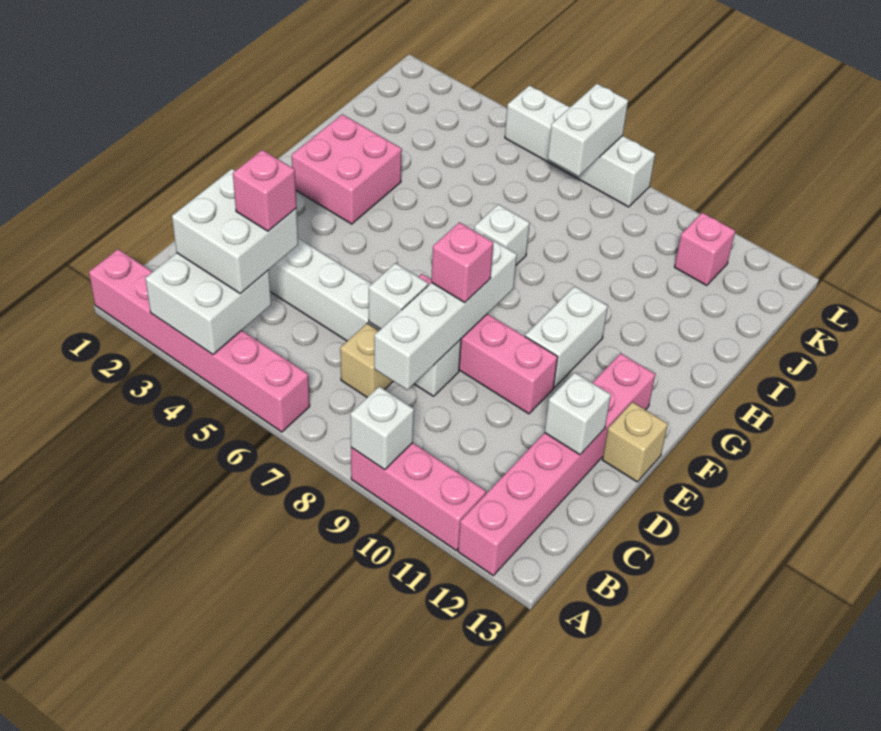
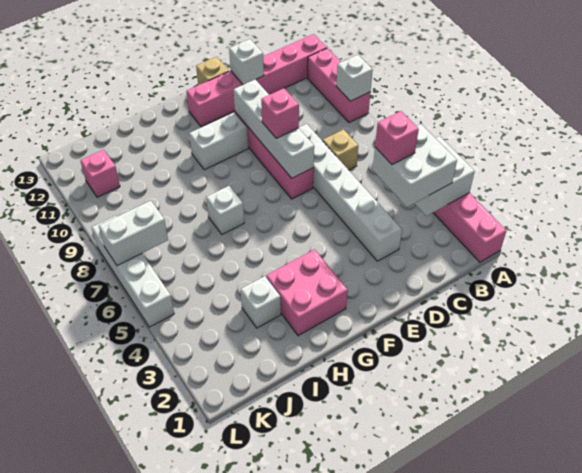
white brick C8:F8 level 2 -> white brick E7:E10 level 2
white brick D7 level 2 -> white brick I3 level 1

